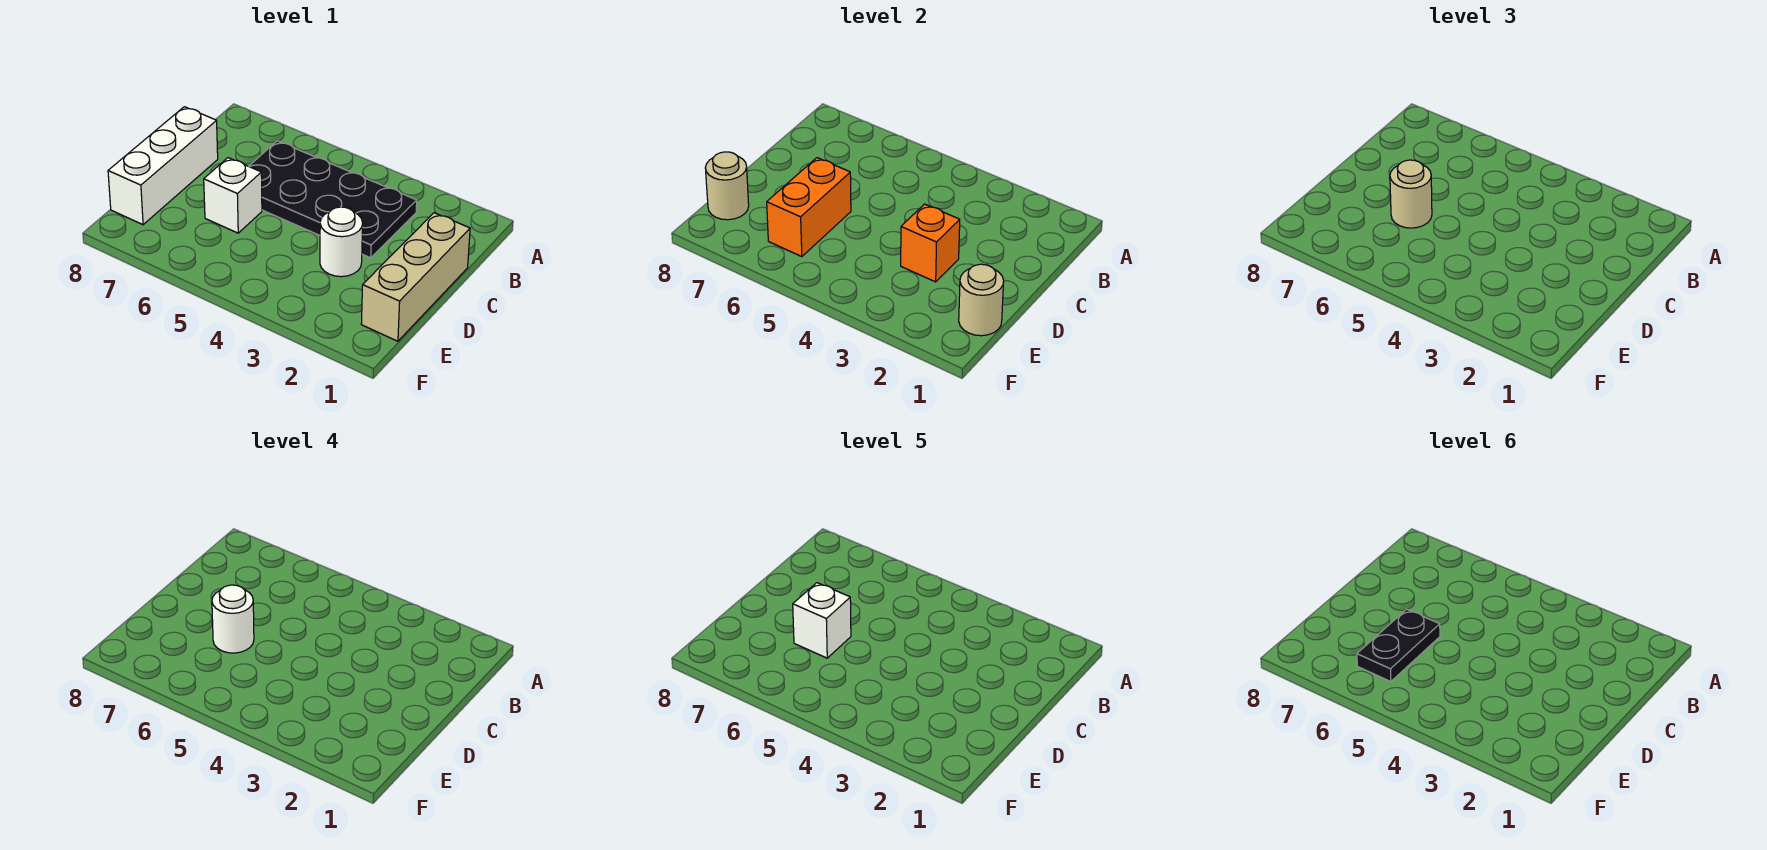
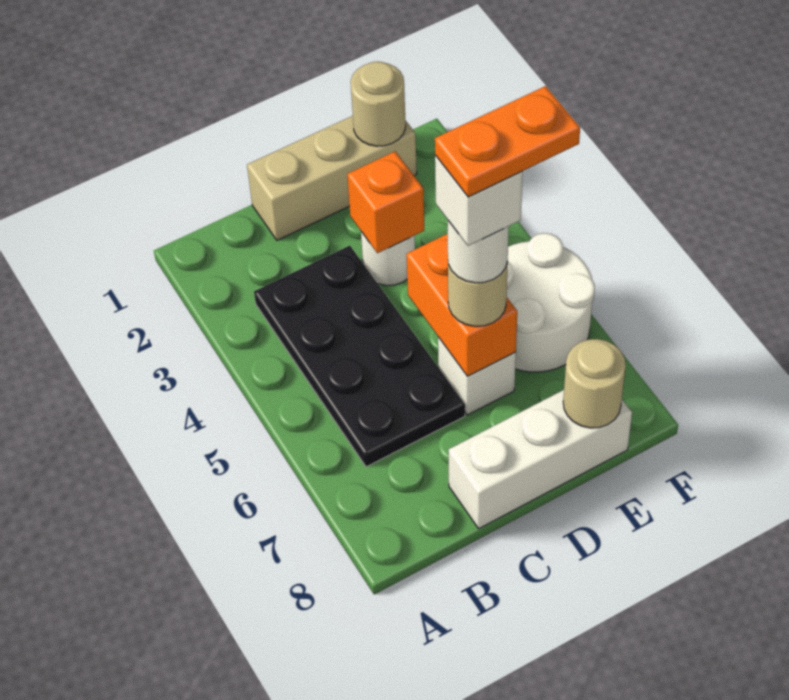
orange brick D6:E6 level 2 -> orange brick D5:D6 level 2
black plate D6:E6 level 6 -> orange plate D6:E6 level 6
none -> white round brick E5:F6 level 1

